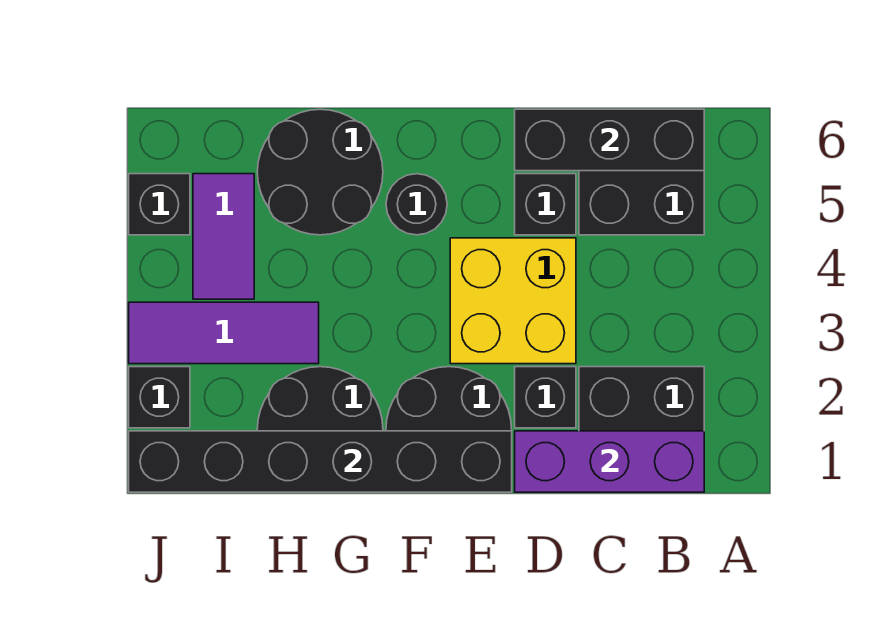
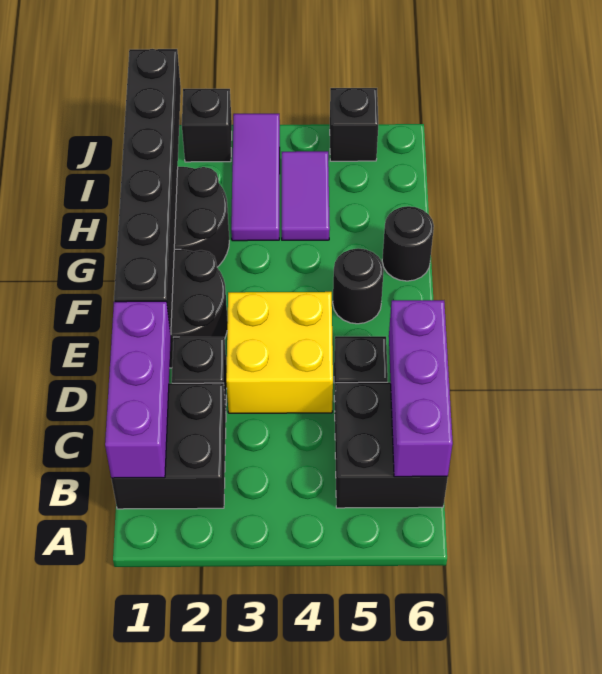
black brick B6:D6 level 2 -> purple brick B6:D6 level 2
black round brick G5:H6 level 1 -> black round brick G6 level 1
purple tile I4:I5 level 1 -> purple tile H4:I4 level 1

